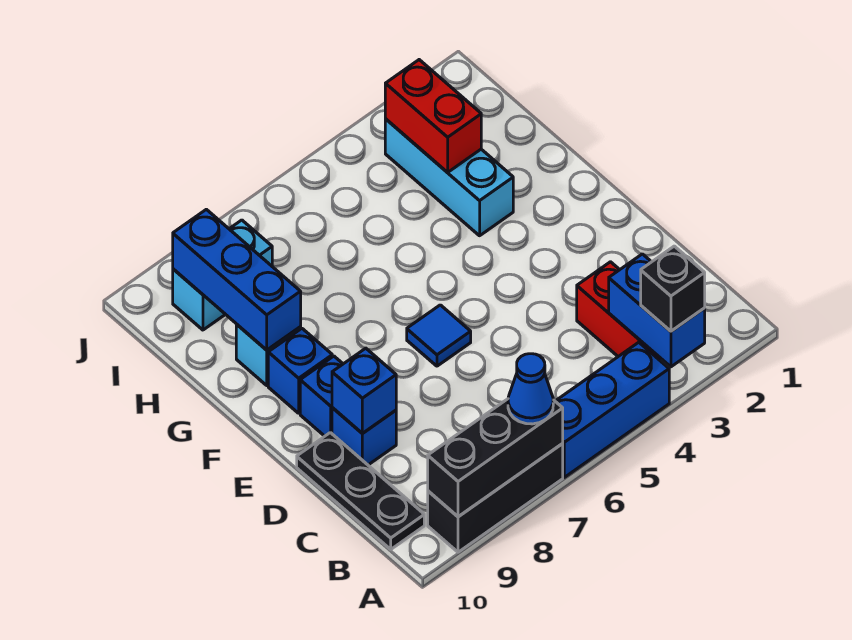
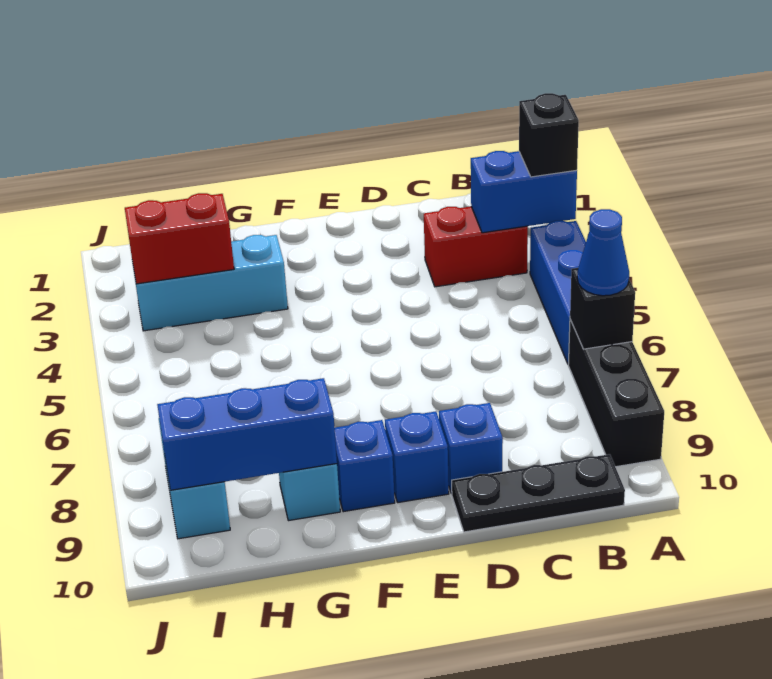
black brick A7:A9 level 2 -> black brick A7 level 2
blue brick D9 level 2 -> none
blue tile E6 level 1 -> none

